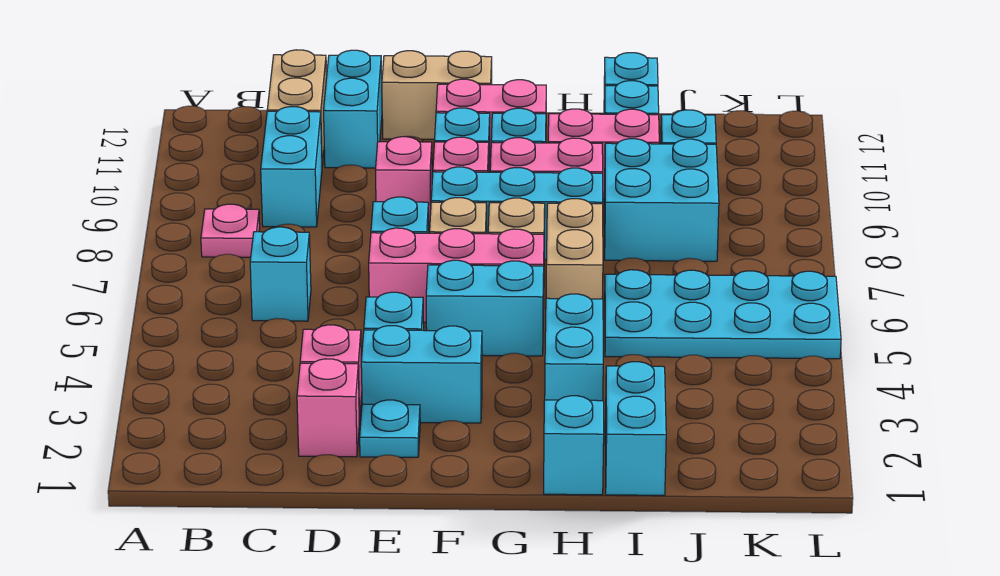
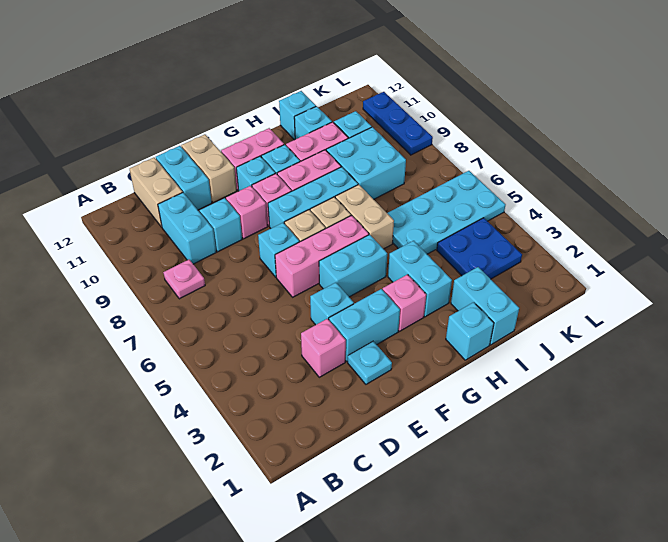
cyan brick C6 level 1 -> cyan brick D9 level 1
pink brick D2 level 1 -> pink brick G3 level 1
tan brick E12:F12 level 1 -> tan brick E11:E12 level 1
none -> blue plate J3:K4 level 1
none -> blue plate L9:L11 level 1

